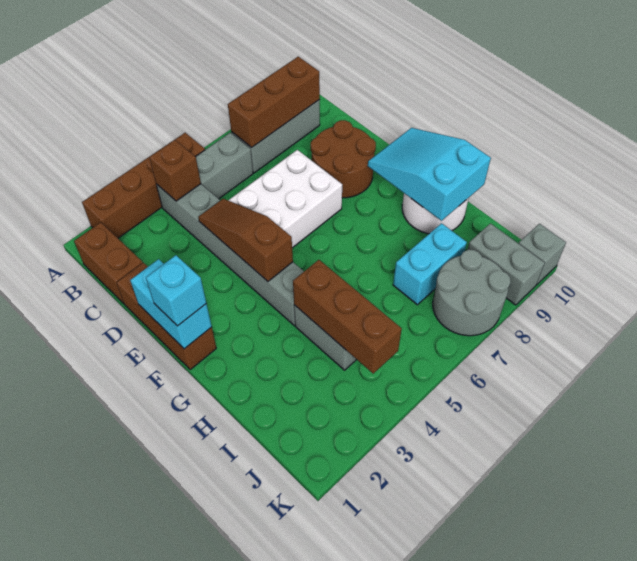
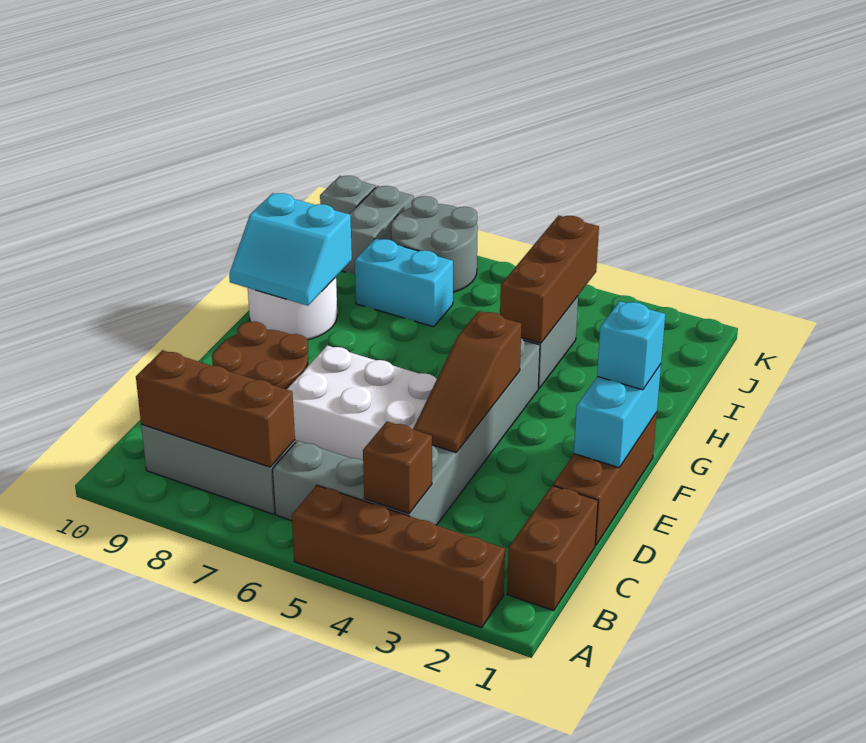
cyan slope F9:H10 level 2 top H -> cyan slope G9:H10 level 2 top H

